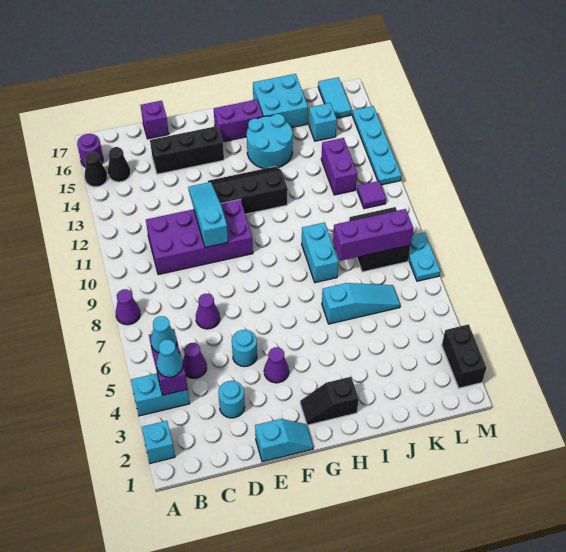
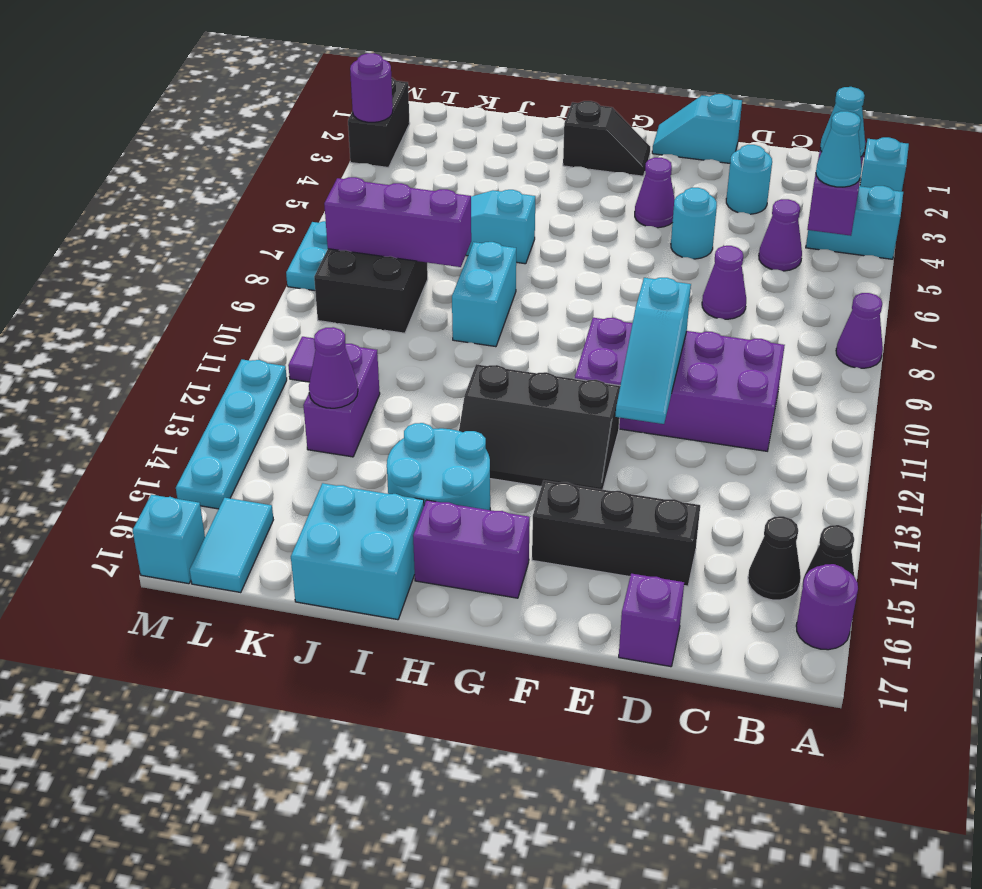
none -> purple cone K13 level 2
cyan brick K15 level 1 -> cyan brick M17 level 1
none -> purple round brick M3 level 2

